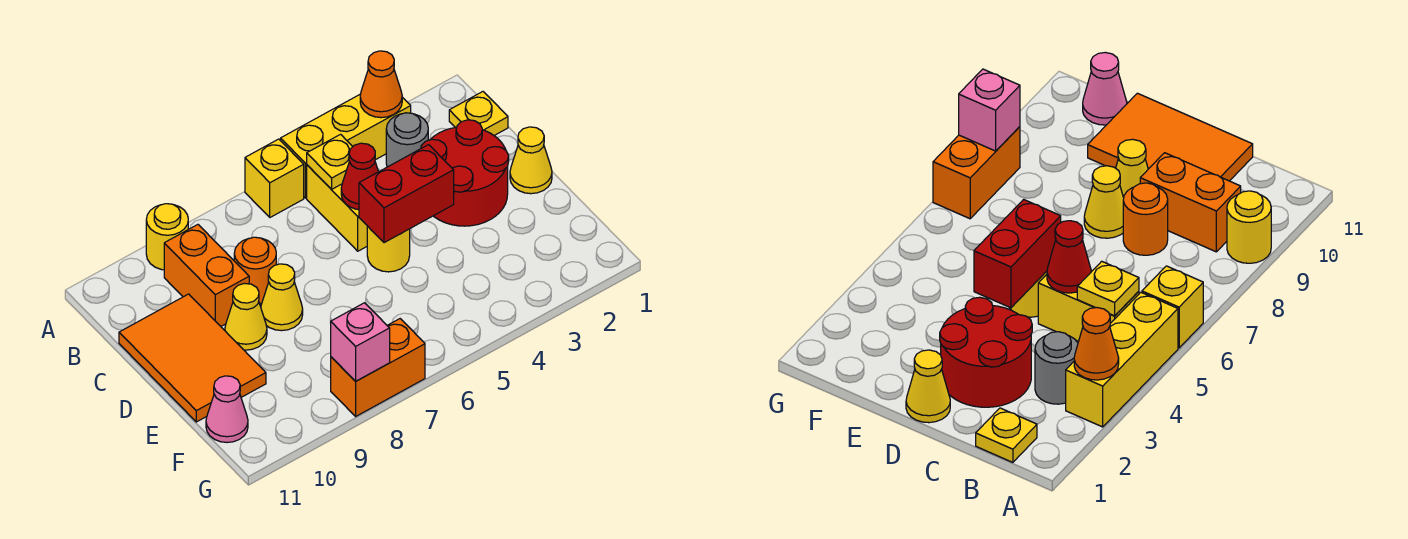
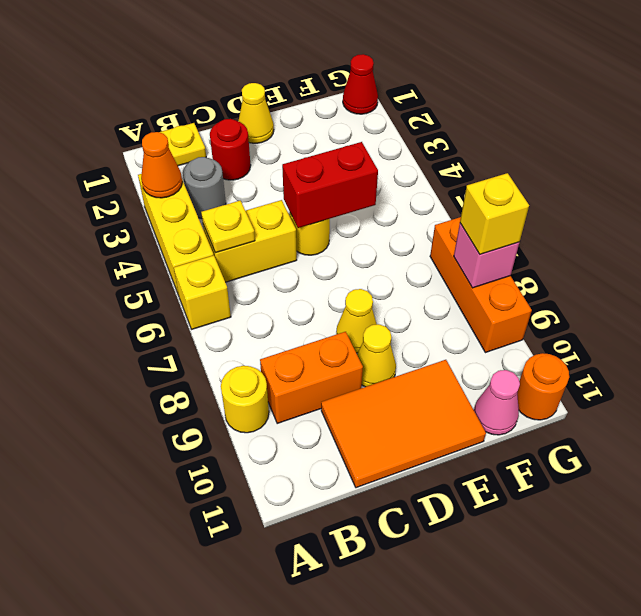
red round brick C2:D3 level 1 -> red round brick C2 level 1
red cone C5 level 2 -> red cone G1 level 1
orange round brick C8 level 1 -> orange round brick G11 level 1
red brick D4:D5 level 2 -> red brick D5:E5 level 2
orange brick G7:G8 level 1 -> orange brick G7:G9 level 1
none -> yellow brick G8 level 3

